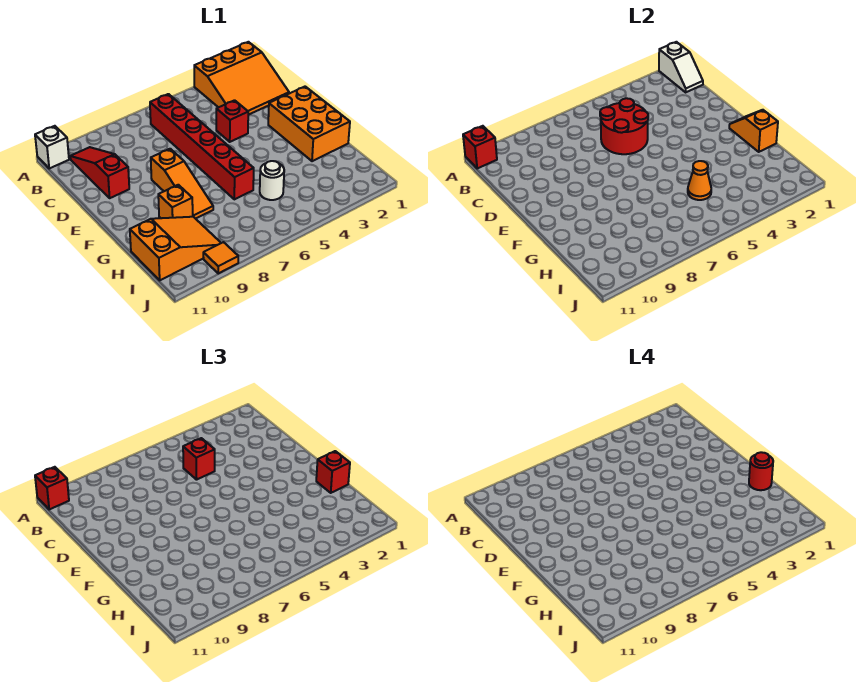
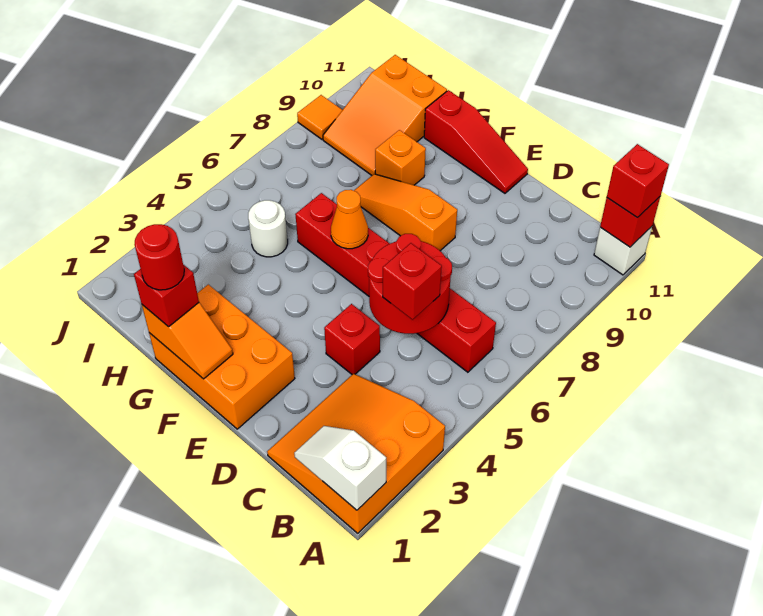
red slope B10:D10 level 1 top D -> red slope E11:G11 level 1 top G
orange cone H5 level 2 -> orange cone F6 level 2

